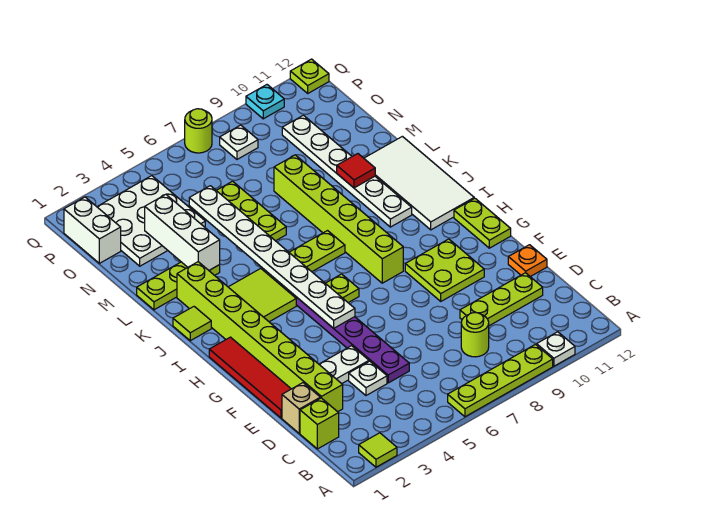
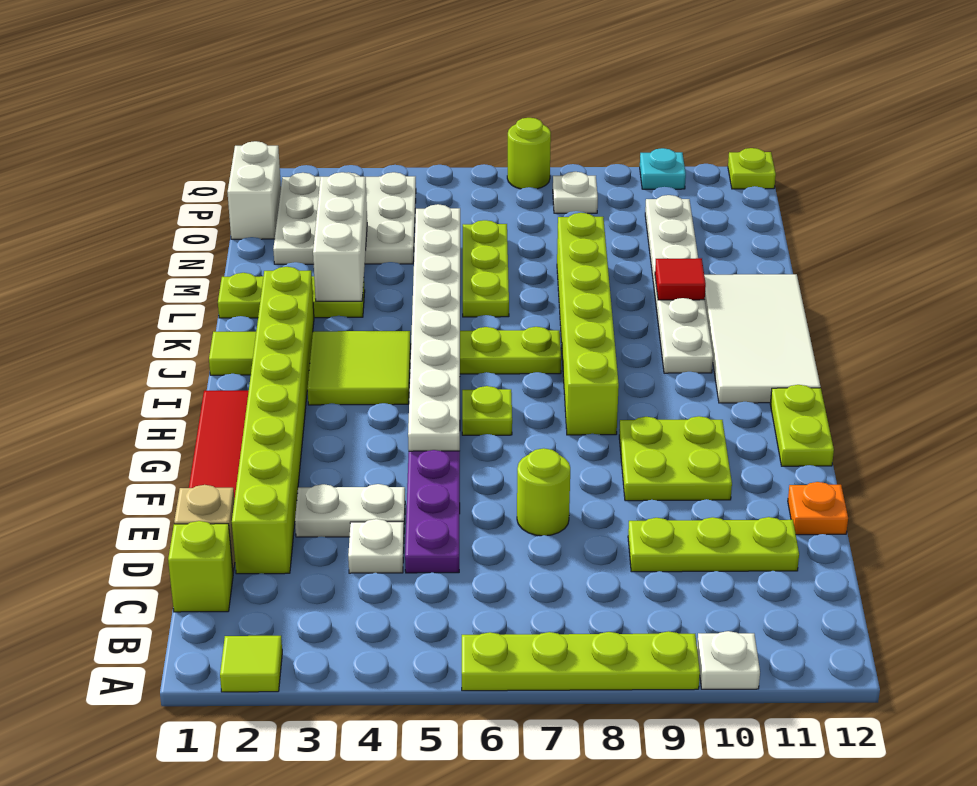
lime round brick C8 level 1 -> lime round brick E7 level 1

